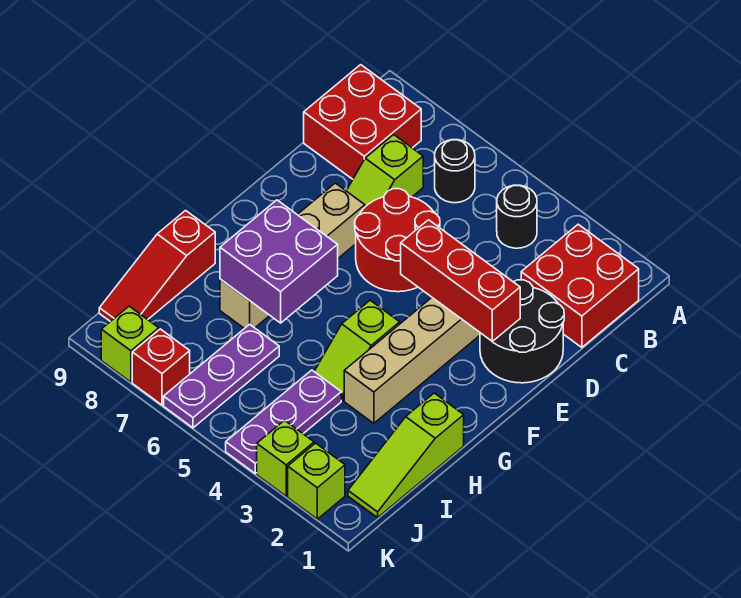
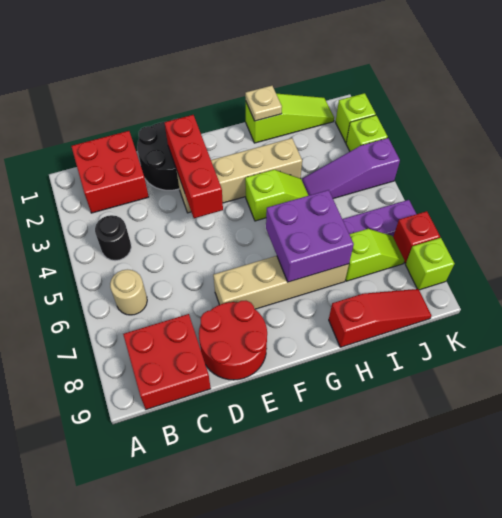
black round brick B6 level 1 -> tan round brick B6 level 1
lime slope C7:D7 level 1 top C -> lime slope I7:J7 level 1 top I
red round brick D5:E6 level 1 -> red round brick D8:E9 level 1
none -> tan plate H1 level 2
purple plate I4:K4 level 1 -> purple slope I4:K4 level 1 top K

